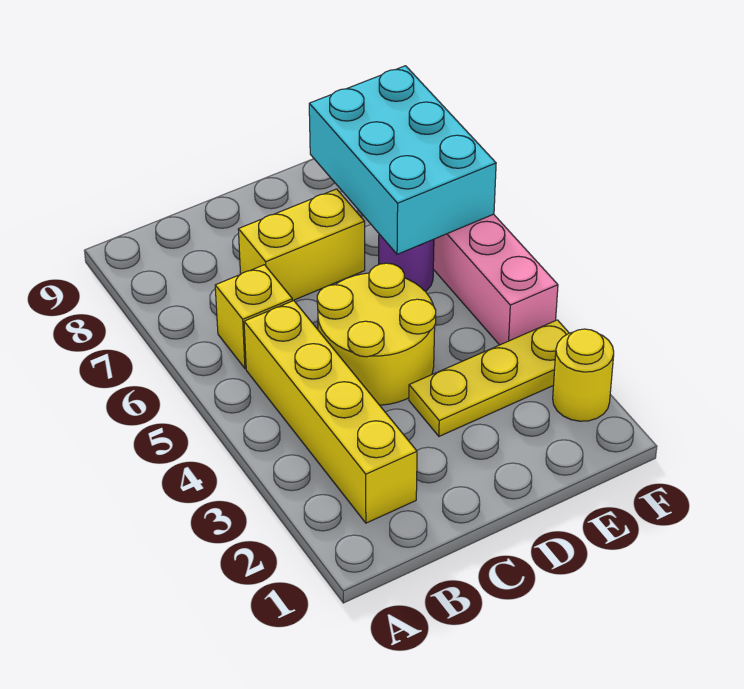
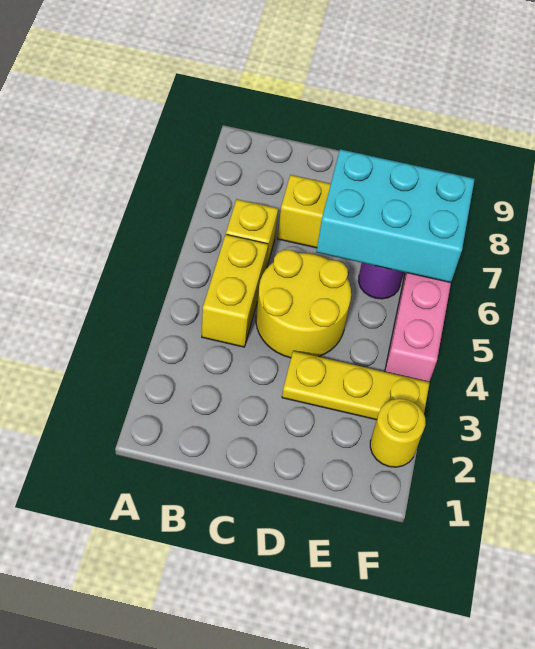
yellow brick B2:B5 level 1 -> yellow brick B4:B5 level 1
cyan brick E6:F8 level 2 -> cyan brick D6:F7 level 2

